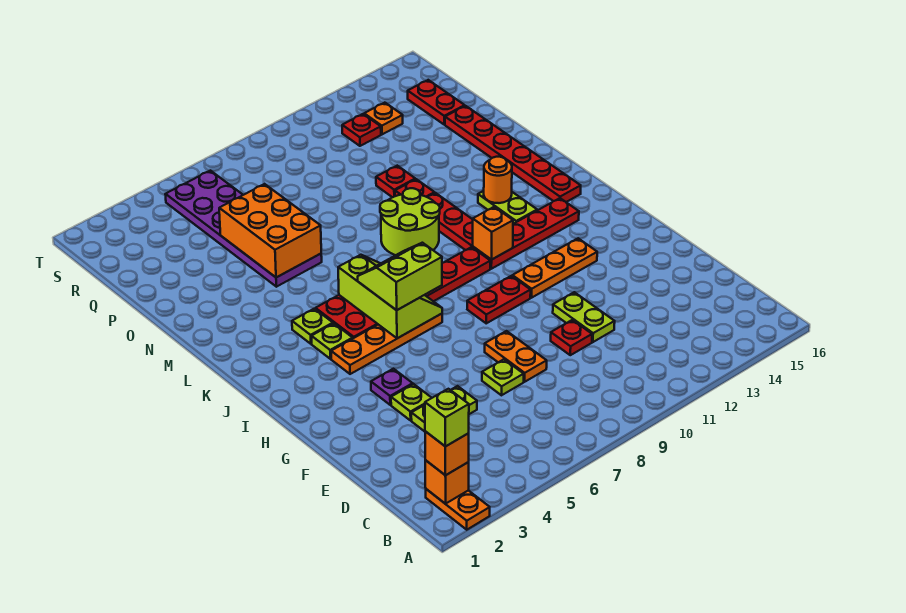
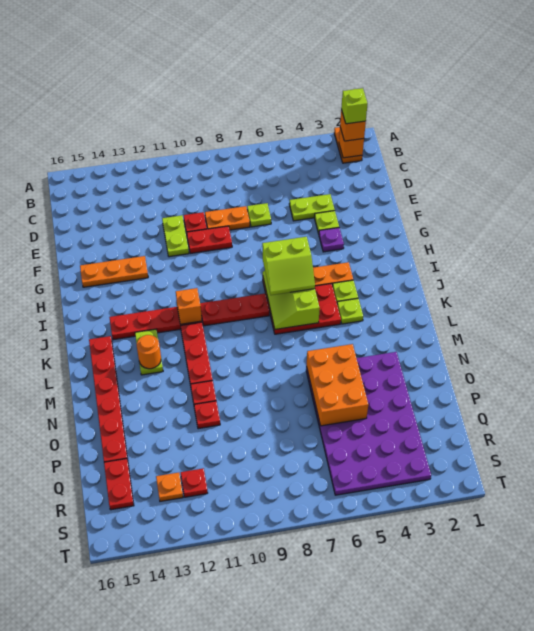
orange plate E8:F8 level 1 -> orange plate E8:E9 level 1
red plate H9:H10 level 1 -> red plate F9:F10 level 1
orange plate H11:H13 level 1 -> orange plate G13:G15 level 1
lime round brick L9:M10 level 1 -> none
purple plate N5:S6 level 1 -> purple plate N3:S6 level 1

